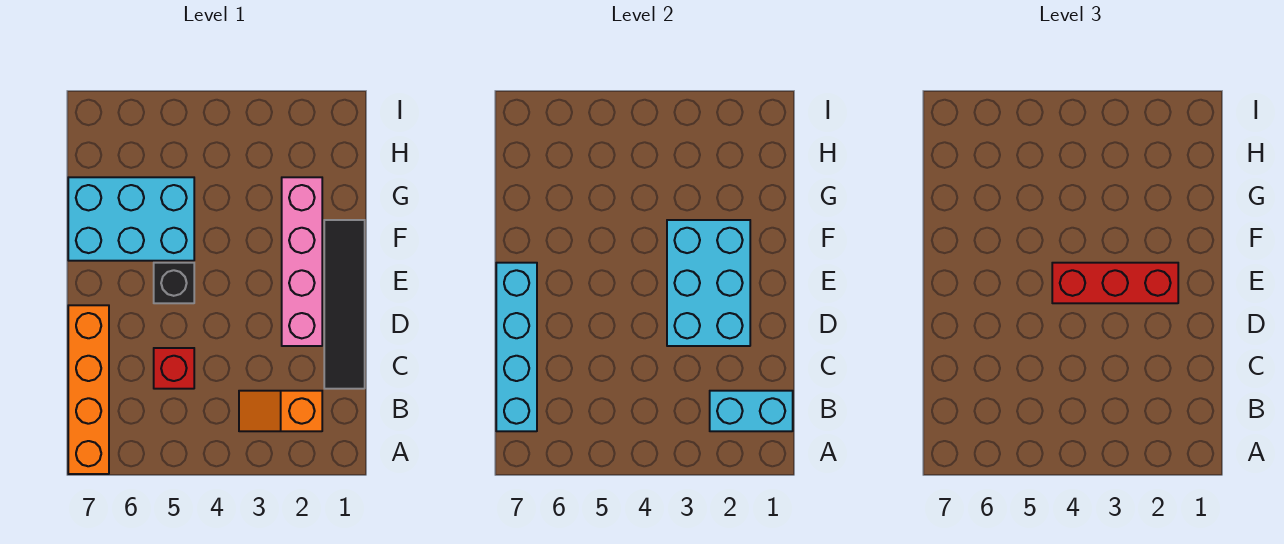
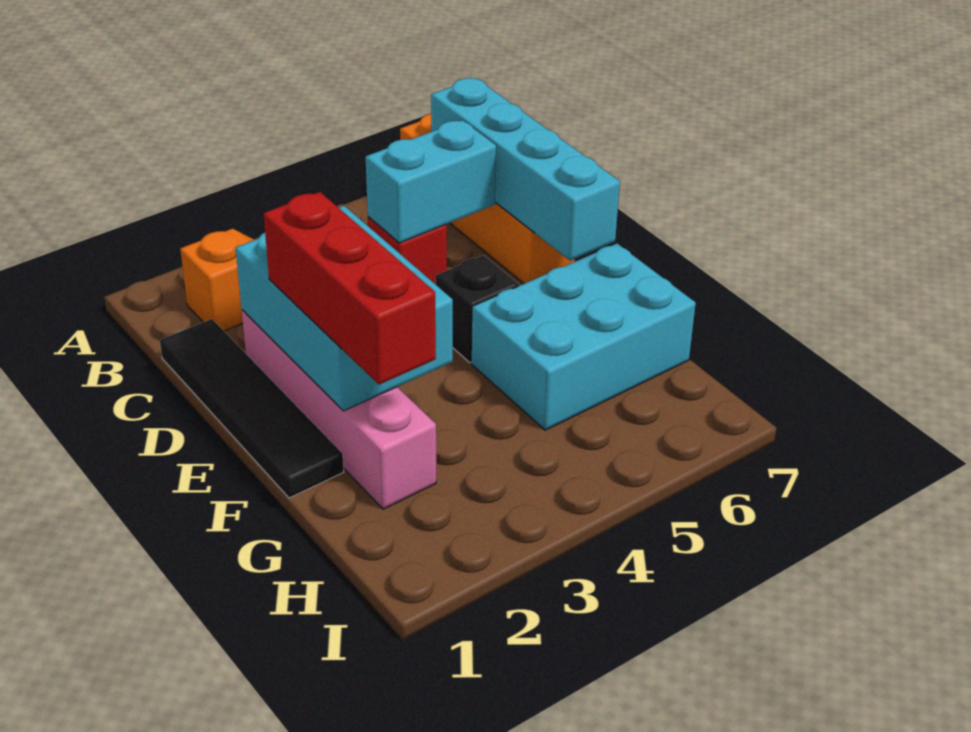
cyan brick B1:B2 level 2 -> cyan brick C5:C6 level 2
red brick E2:E4 level 3 -> red brick E2:G2 level 3

